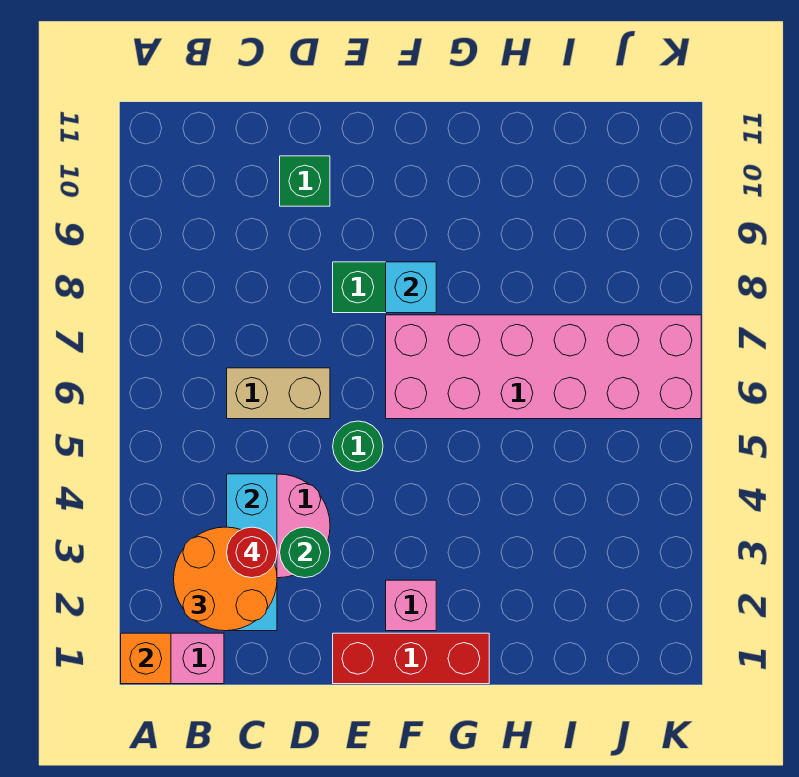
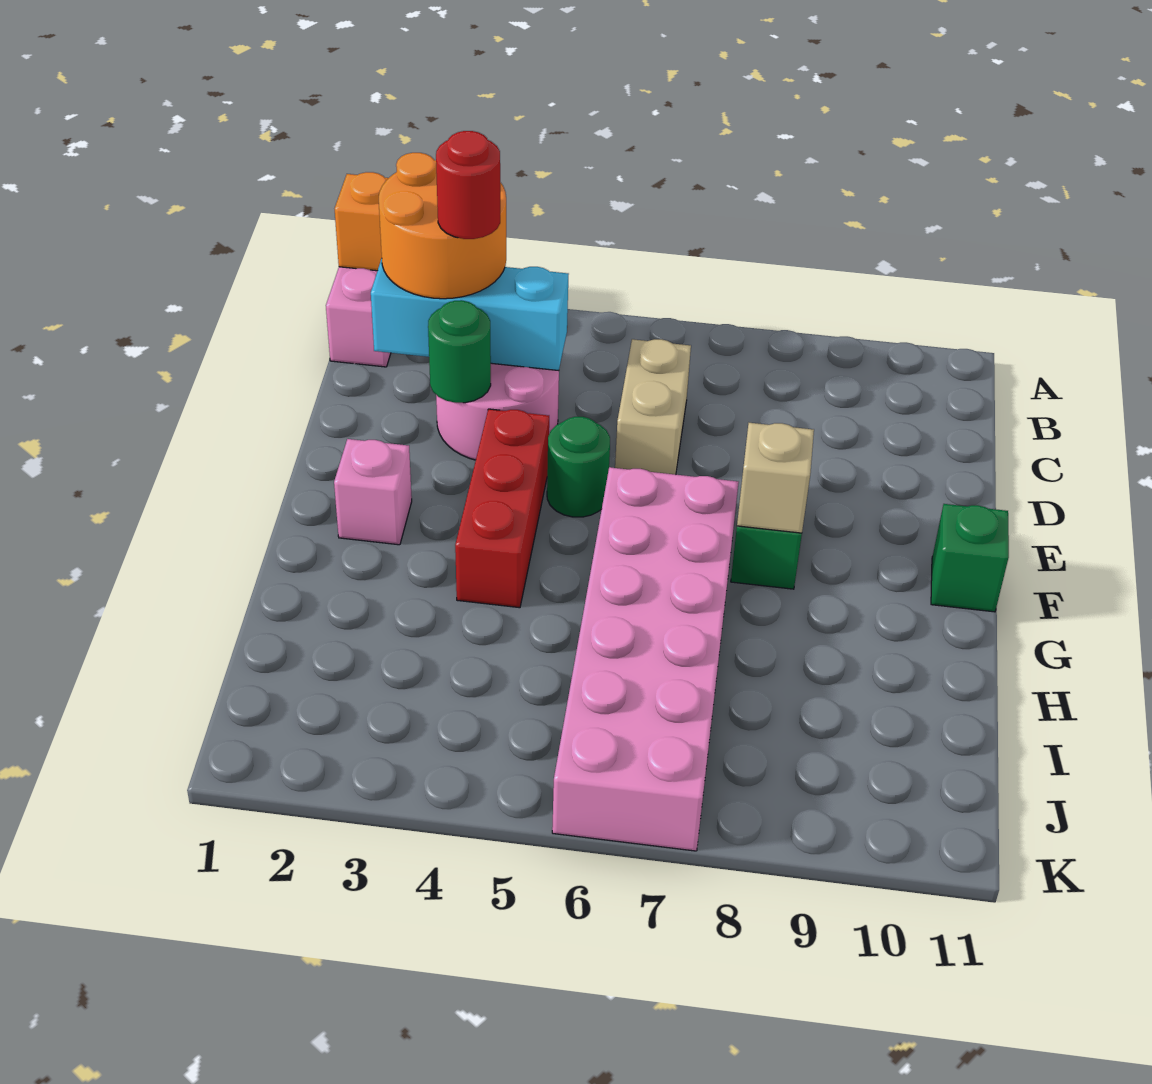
green brick D10 level 1 -> green brick F11 level 1
red brick E1:G1 level 1 -> red brick E4:G4 level 1
cyan brick F8 level 2 -> tan brick F8 level 2

